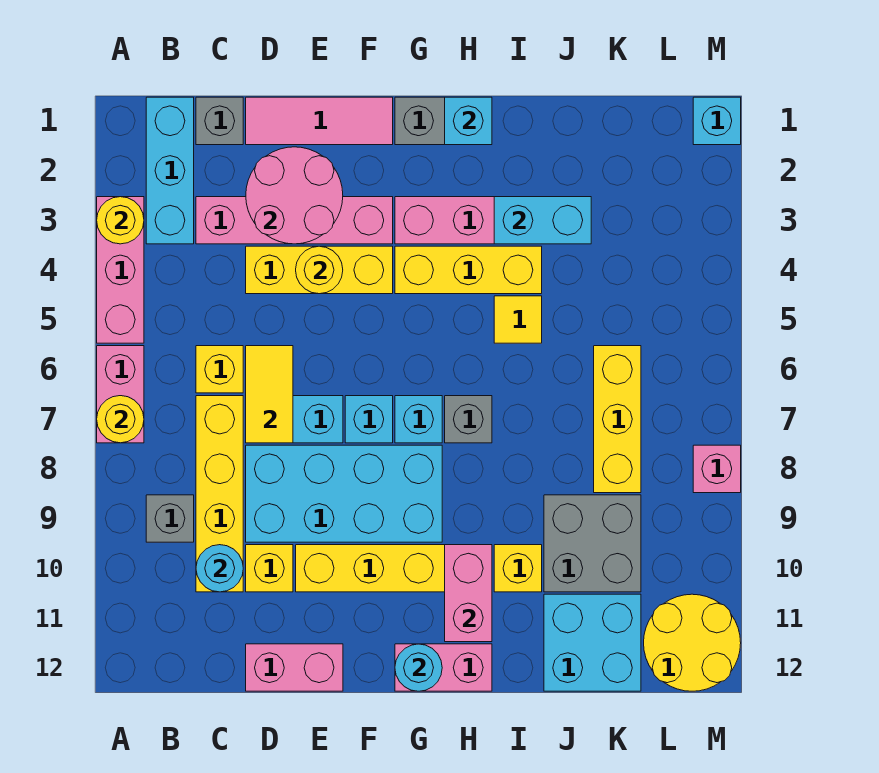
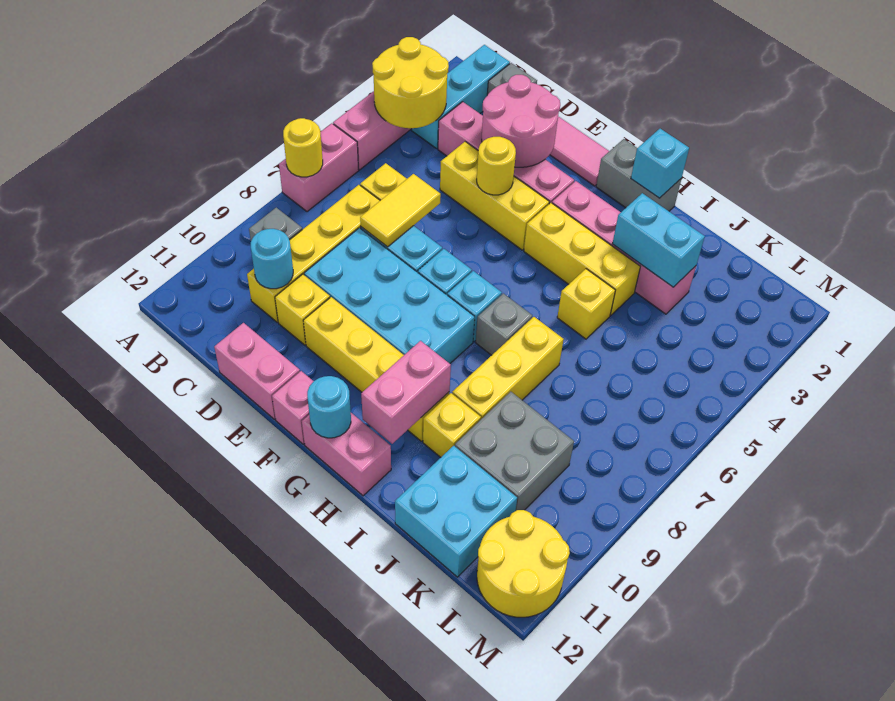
yellow round brick A3 level 2 -> yellow round brick A3:B4 level 2
yellow tile I5 level 1 -> yellow brick I5 level 1
yellow brick K6:K8 level 1 -> yellow brick I7:I9 level 1
cyan brick M1 level 1 -> none
pink brick M8 level 1 -> pink brick F12 level 1

